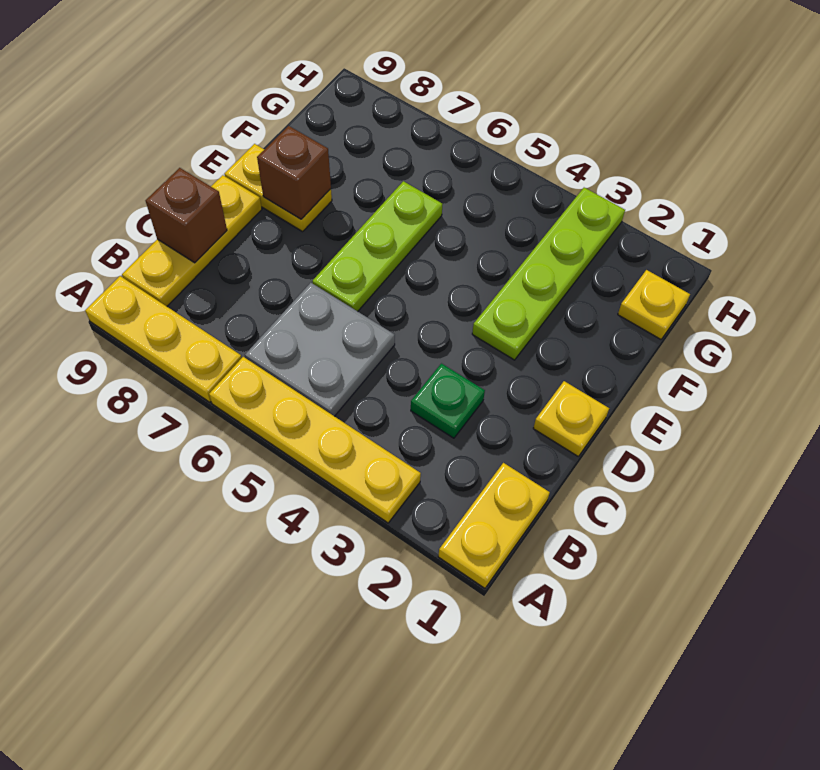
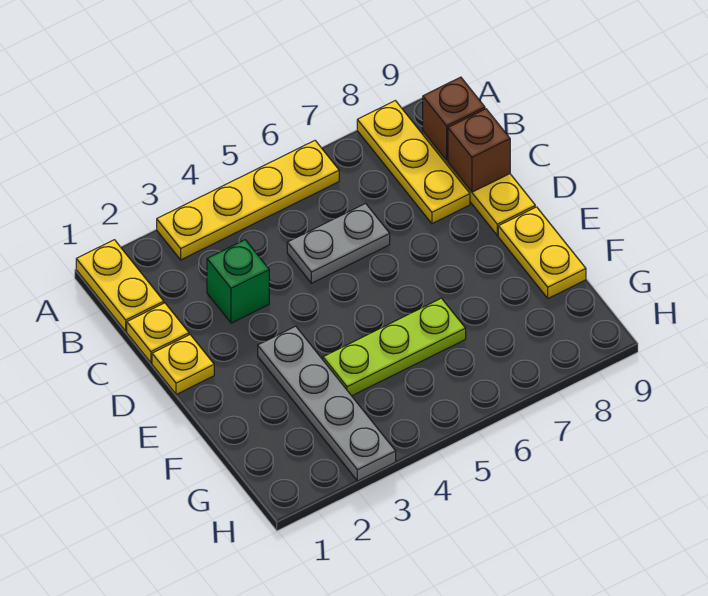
yellow plate A7:A9 level 1 -> yellow plate A8:C8 level 1
grey plate B5:C6 level 1 -> grey plate C5:C6 level 1
green plate C3 level 1 -> green brick C3 level 1
lime plate D6:F6 level 1 -> lime plate F4:F6 level 1
lime plate E3:H3 level 1 -> grey plate E3:H3 level 1
yellow plate E8:E9 level 1 -> yellow plate E9:F9 level 1
brown brick E8 level 2 -> brown brick B9 level 2
yellow plate G1 level 1 -> yellow plate C1 level 1

